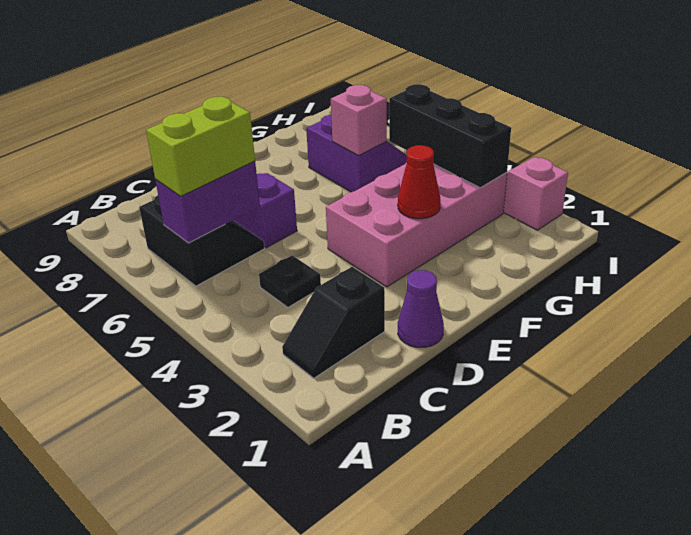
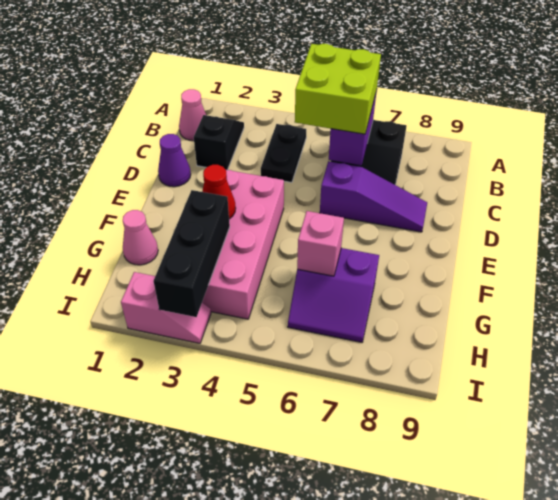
none -> pink cone B1 level 1
lime brick B6:C6 level 3 -> lime brick B5:C6 level 3
black plate C4 level 1 -> black plate B4:C4 level 1
none -> pink cone G1 level 1
black brick H3:H5 level 2 -> black brick G3:I3 level 2

